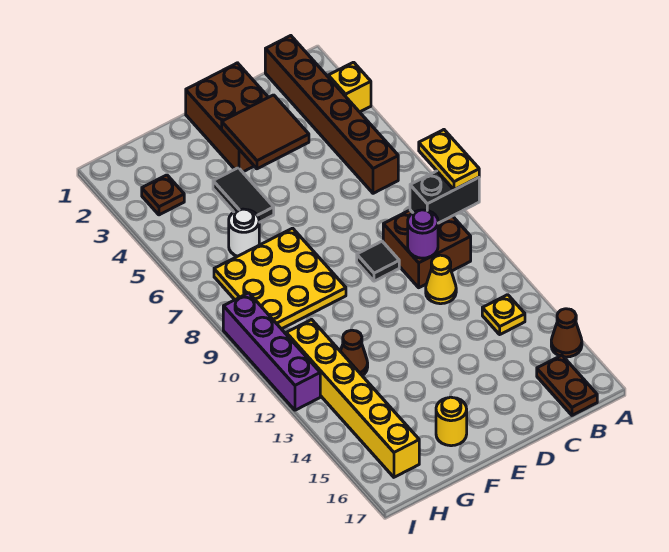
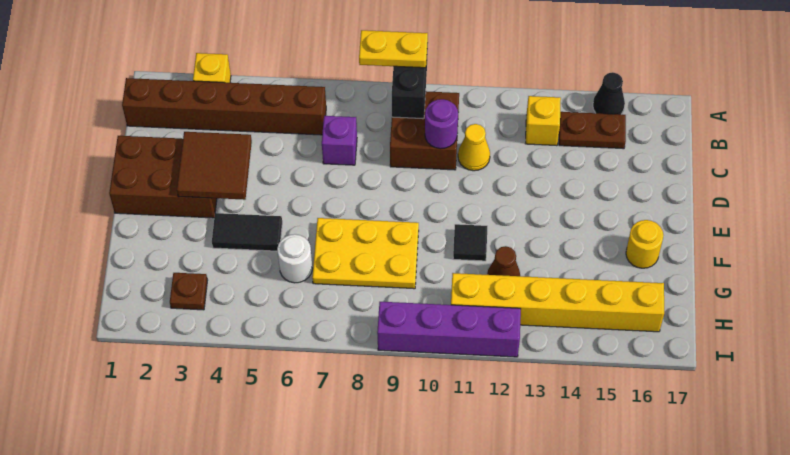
brown cone A15 level 1 -> black cone A15 level 1
yellow plate B13 level 1 -> yellow brick B13 level 1
brown plate B16:B17 level 1 -> brown plate B14:B15 level 1
none -> purple brick C7 level 1
black tile D9 level 1 -> black tile F11 level 1
yellow plate F7:H9 level 1 -> yellow plate F7:G9 level 1

